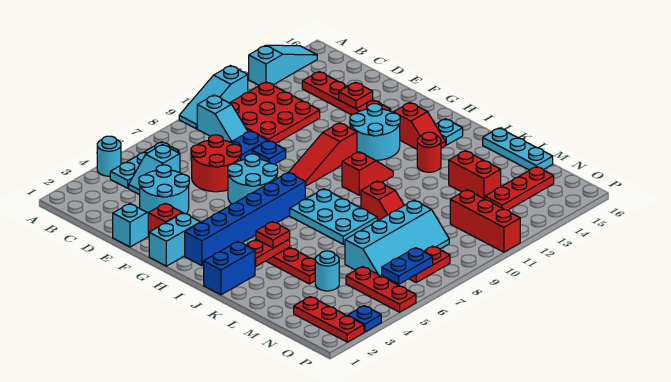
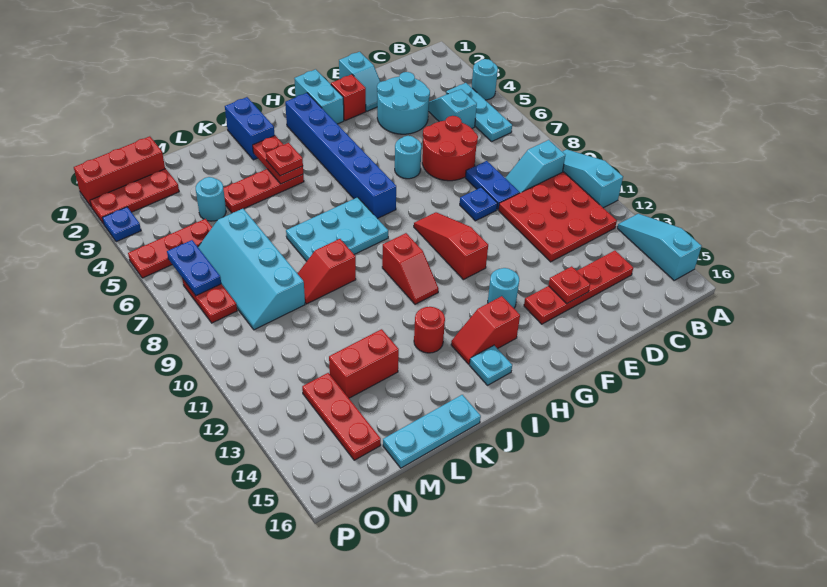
cyan slope A13:A15 level 1 top 13 -> cyan slope A13:A15 level 1 top 15
cyan round brick F6:G7 level 1 -> cyan round brick F6 level 1
cyan round brick G12:H13 level 1 -> cyan round brick G13 level 1
red brick N11:P11 level 1 -> red brick N1:P1 level 1

